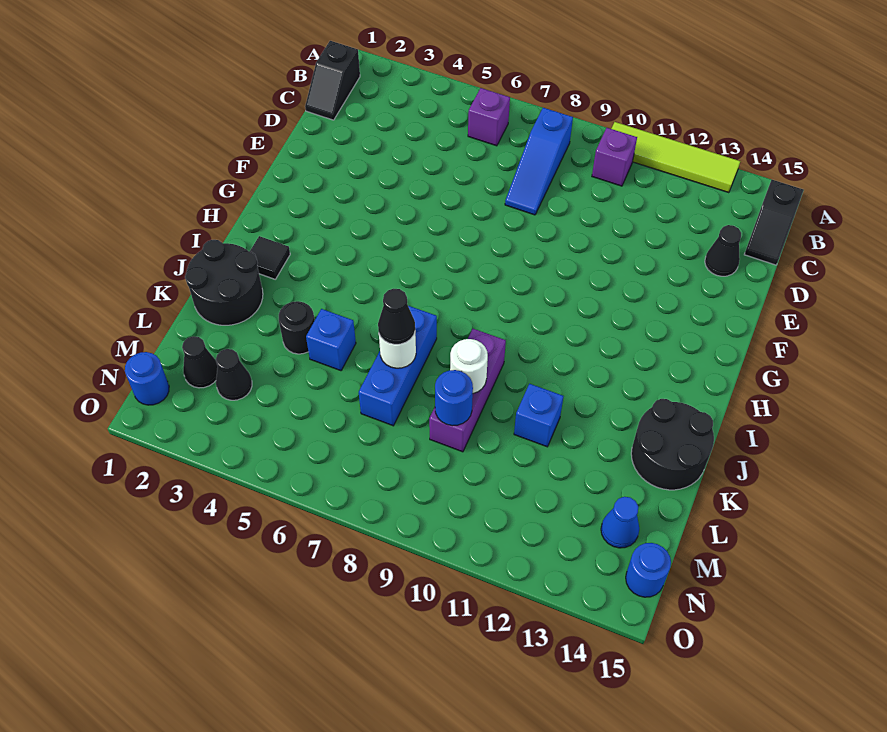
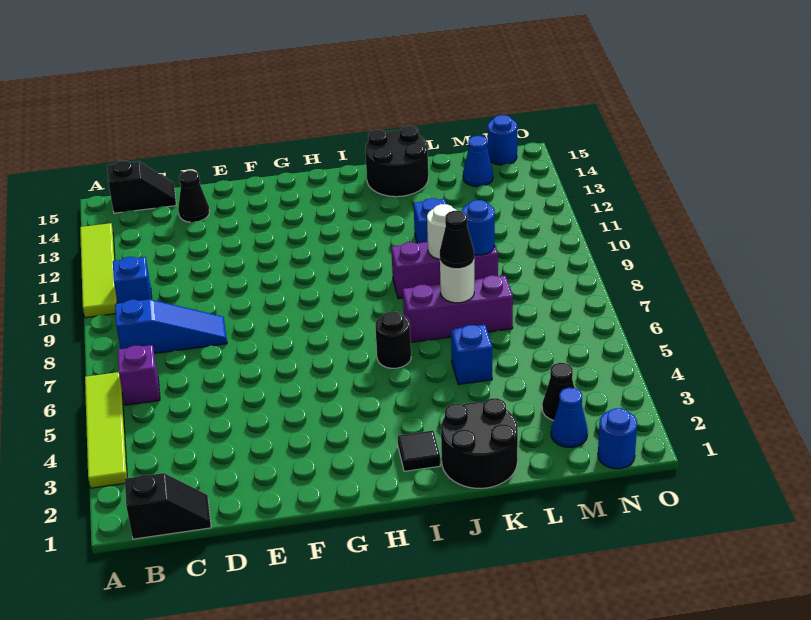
none -> lime tile A3:A6 level 1
purple brick B10 level 1 -> blue brick B10 level 1
blue brick J7:L7 level 1 -> purple brick J7:L7 level 1
black round brick K4 level 1 -> black round brick I6 level 1
black cone M2 level 1 -> blue cone M2 level 1

